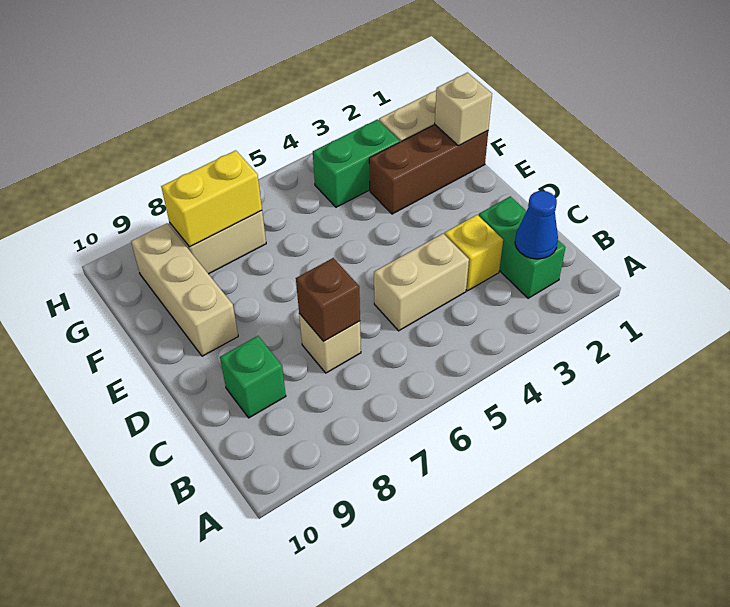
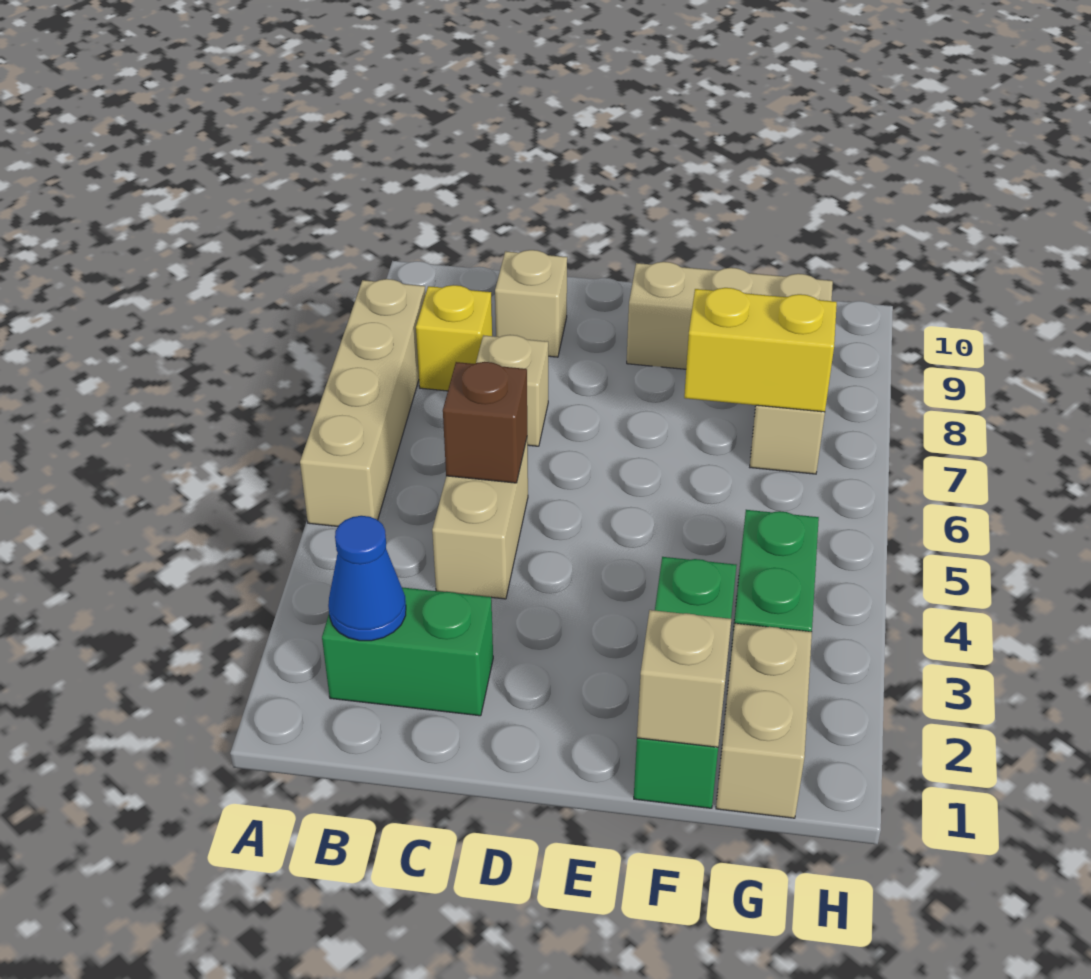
none -> tan brick A5:A8 level 1
yellow brick C3 level 1 -> yellow brick B8 level 1
brown brick C7 level 2 -> brown brick C5 level 2
green brick C9 level 1 -> tan brick C9 level 1
brown brick F1:F3 level 1 -> green brick F1:F3 level 1
yellow brick G7:G8 level 2 -> yellow brick F7:G7 level 2

